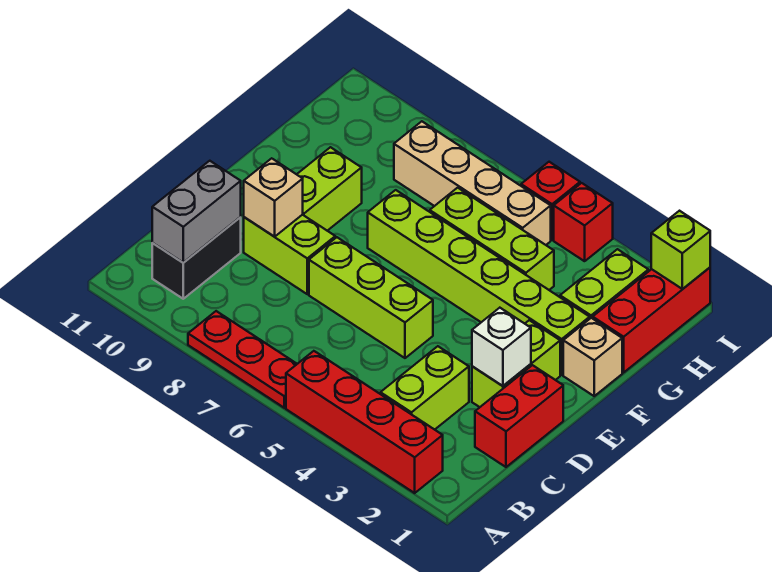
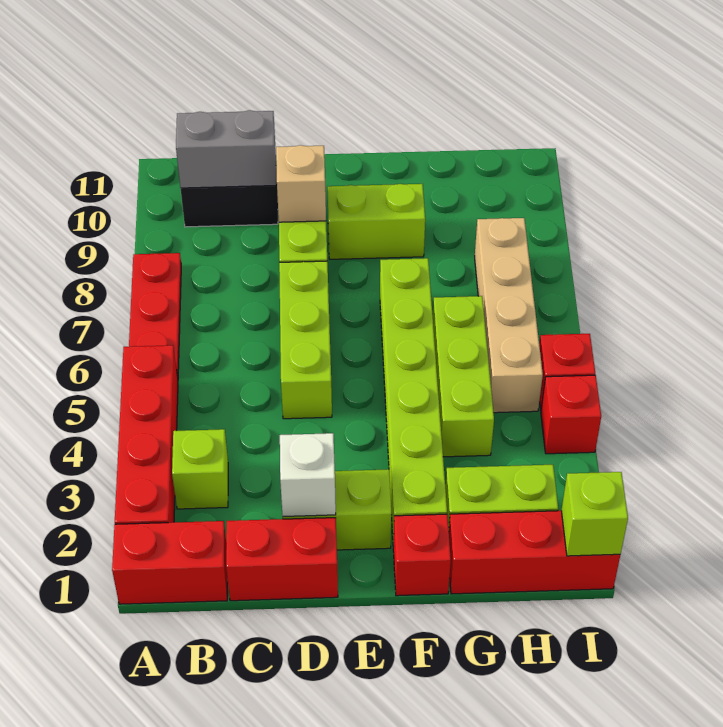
none -> red brick A1:B1 level 1
lime brick B3:C3 level 1 -> lime brick B3 level 1
tan brick F1 level 1 -> red brick F1 level 1

